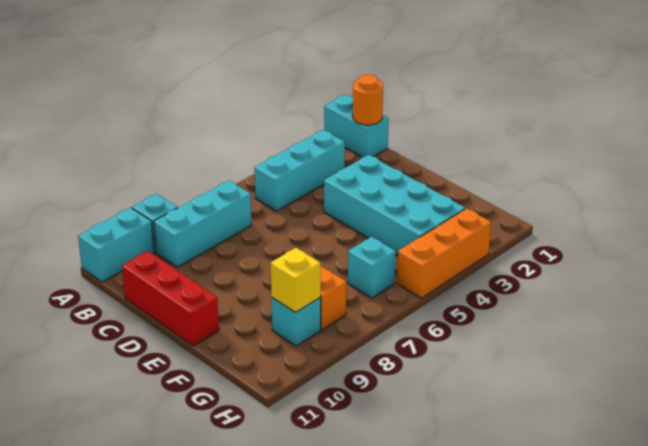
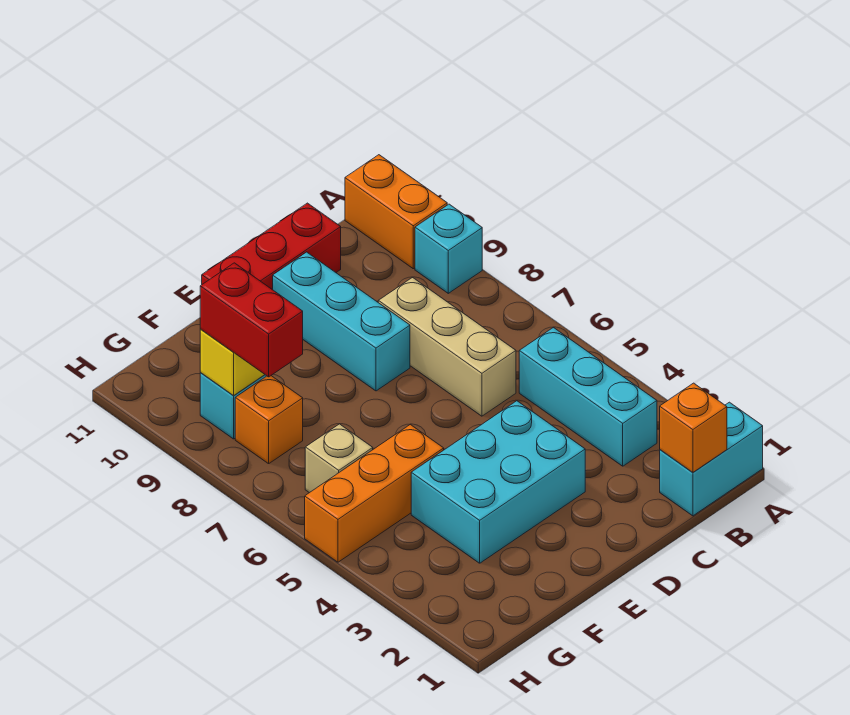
cyan brick A10:A11 level 1 -> orange brick A10:A11 level 1
orange round brick B1 level 2 -> orange brick B1 level 2
cyan brick B7:B9 level 1 -> cyan brick D8:D10 level 1
none -> tan brick C6:C8 level 1
cyan brick D3:G4 level 1 -> cyan brick D3:F4 level 1
cyan brick G6 level 1 -> tan brick G6 level 1
none -> red brick G8:G9 level 3
orange brick H3:H5 level 1 -> orange brick F5:H5 level 1

